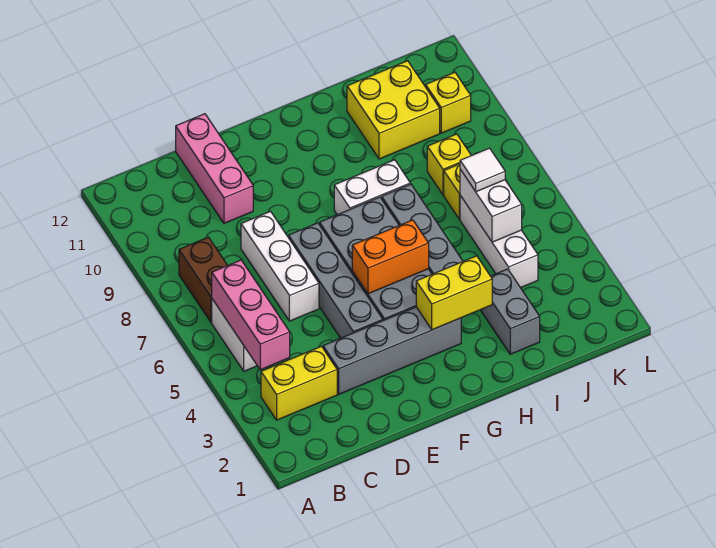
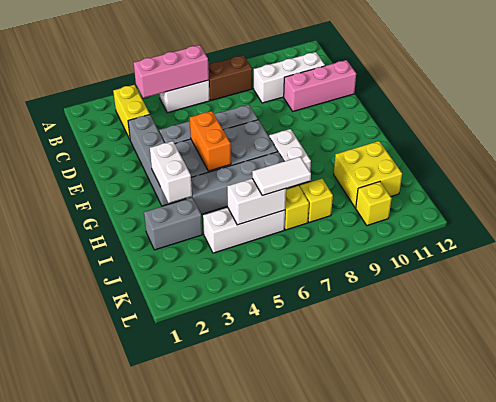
white brick D6:D8 level 1 -> white brick C9:C11 level 1
yellow brick G3:H3 level 2 -> white brick G3:H3 level 2
white tile J6 level 3 -> white tile J6:J7 level 3

